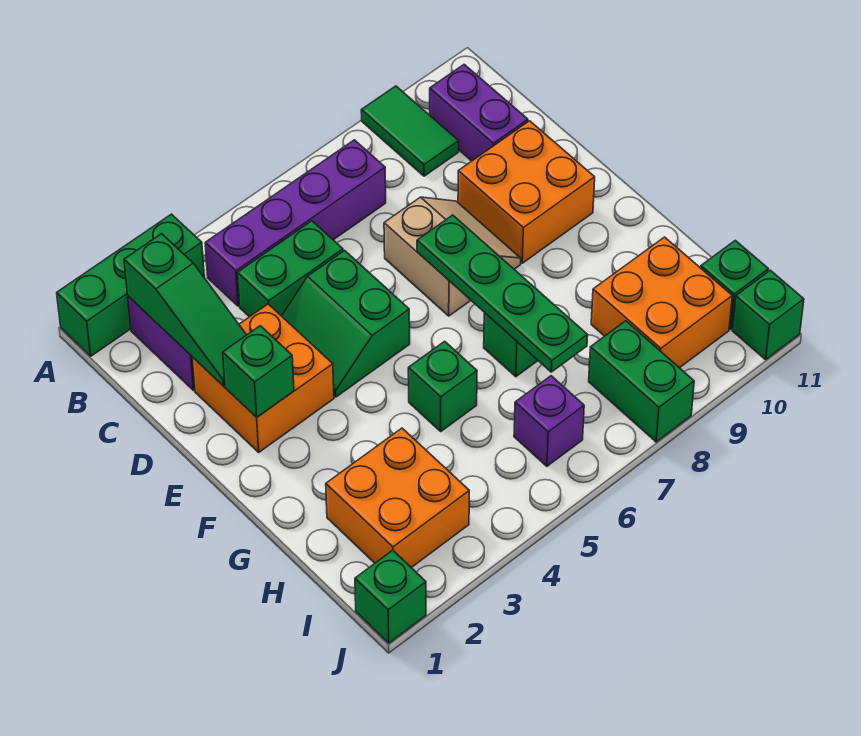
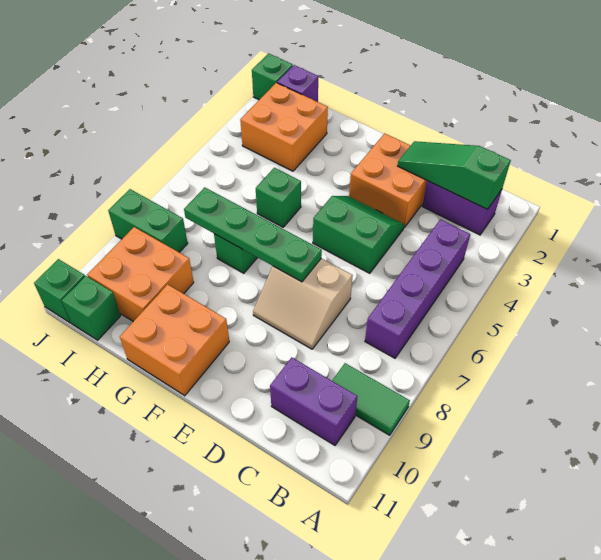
green brick A1:A3 level 1 -> none
green brick C4:C5 level 1 -> none
orange brick D9:E10 level 1 -> orange brick F10:G11 level 1
green brick E2 level 2 -> none
purple brick I6 level 1 -> purple brick I1 level 1

